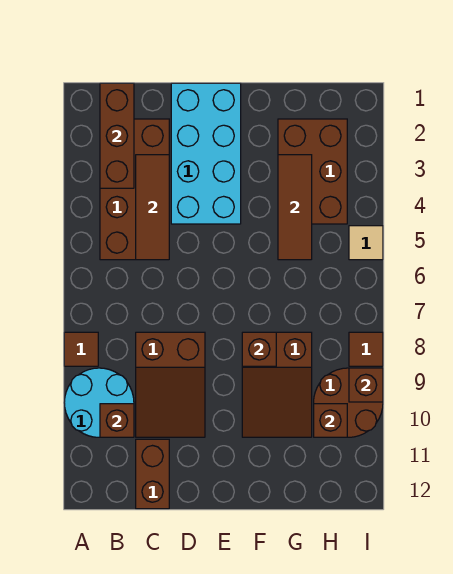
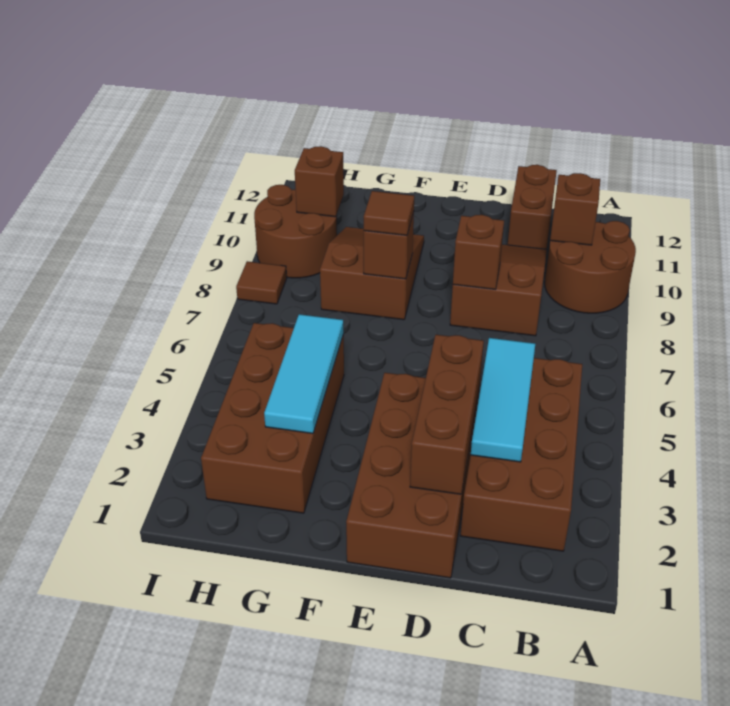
brown tile A8 level 1 -> brown tile F8 level 3
cyan round brick A9:B10 level 1 -> brown round brick A9:B10 level 1
brown brick B1:B3 level 2 -> brown brick D2:D4 level 2
brown tile C3:C5 level 2 -> cyan tile C3:C5 level 2
cyan brick D1:E4 level 1 -> brown brick D1:E4 level 1
brown brick G2:H4 level 1 -> brown brick G2:H5 level 1
brown tile G3:G5 level 2 -> cyan tile G3:G5 level 2
tan tile I5 level 1 -> none
brown brick I9 level 2 -> brown brick D8 level 2

